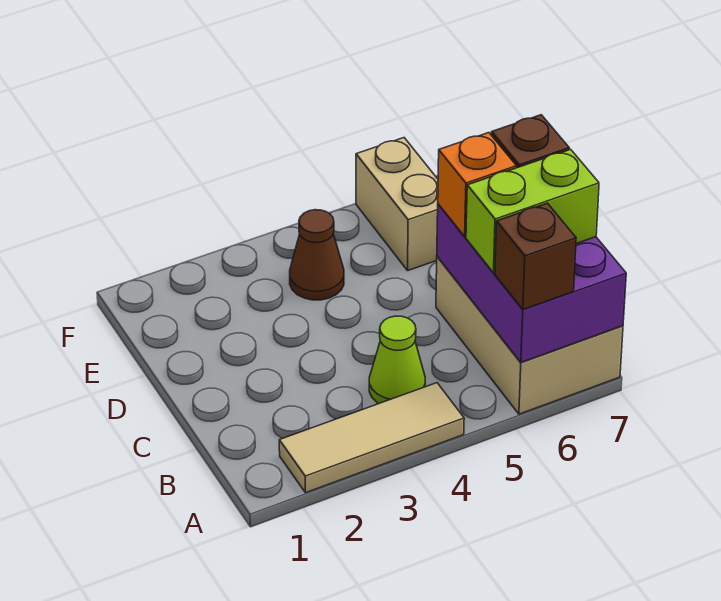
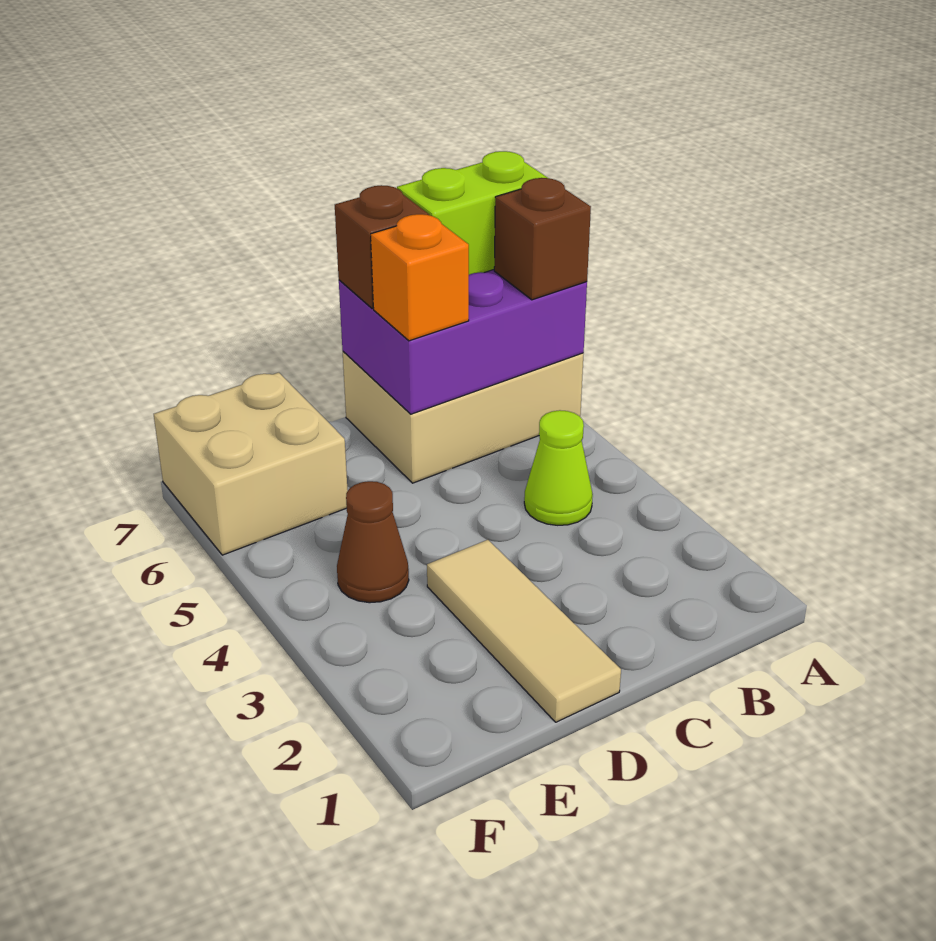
tan tile A2:A4 level 1 -> tan tile D1:D3 level 1
lime brick B6:B7 level 3 -> lime brick A7:B7 level 3
tan brick E6:F6 level 1 -> tan brick E6:F7 level 1

